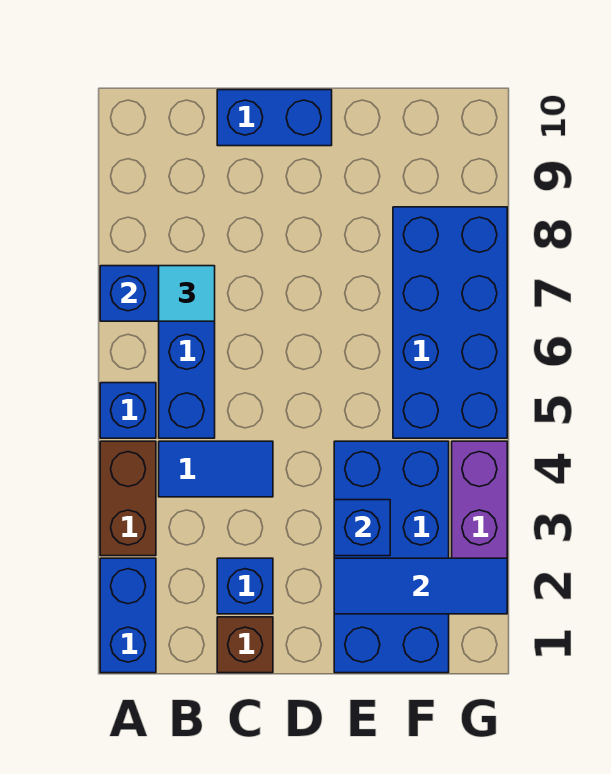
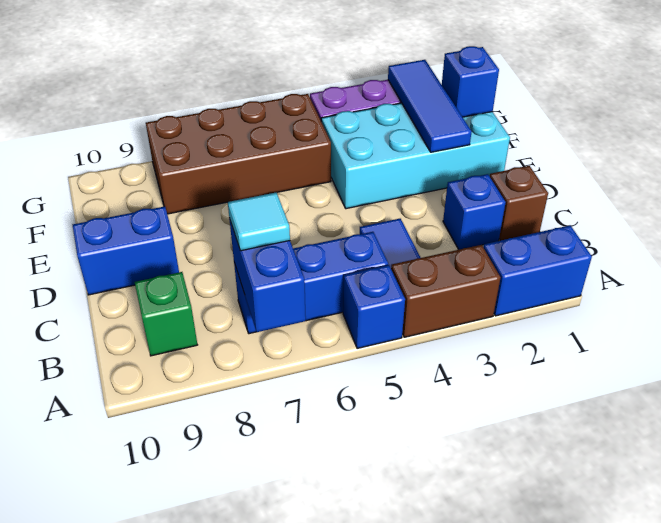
none -> green brick B9 level 1
blue brick C10:D10 level 1 -> blue brick D9:D10 level 1
blue brick E1:F4 level 1 -> cyan brick E1:F4 level 1
blue brick E3 level 2 -> blue brick F1 level 2
blue brick F5:G8 level 1 -> brown brick F5:G8 level 1

